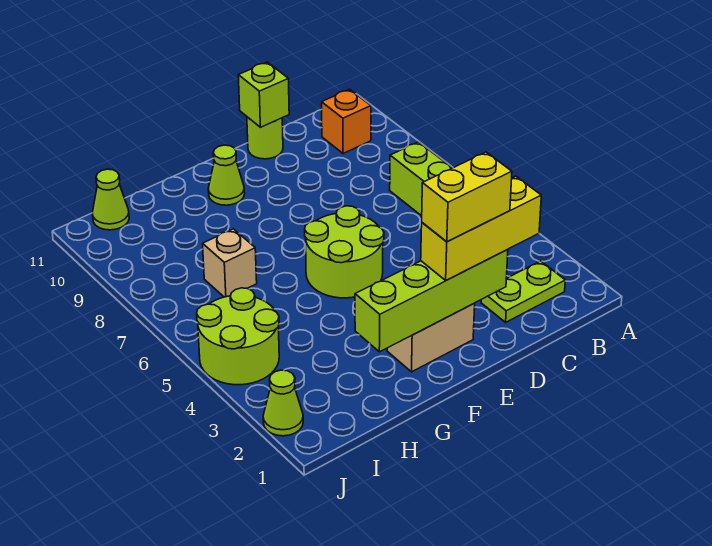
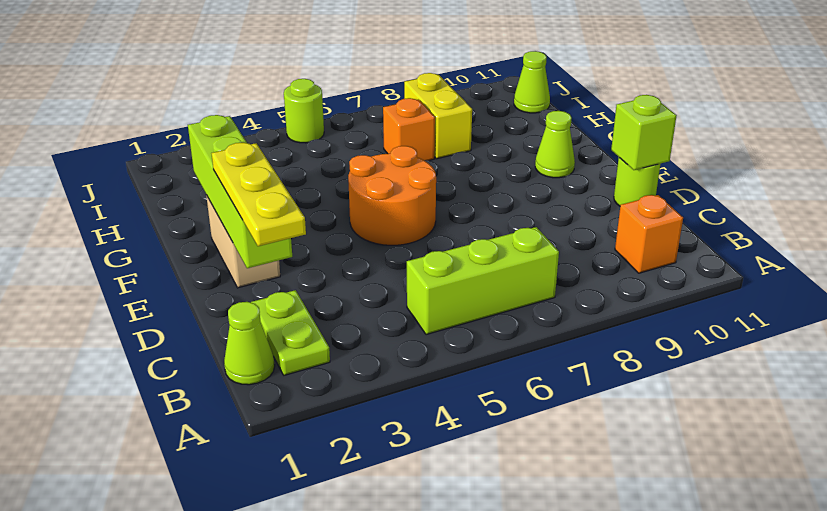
yellow brick C2:E2 level 3 -> yellow plate C2:E2 level 3
yellow brick D2:E2 level 4 -> yellow brick H8:I8 level 1
lime round brick E5:F6 level 1 -> orange round brick E5:F6 level 1
tan brick H7 level 1 -> orange brick H7 level 1
lime round brick I4:J5 level 1 -> lime round brick J5 level 1
lime cone J2 level 1 -> lime cone B1 level 1

